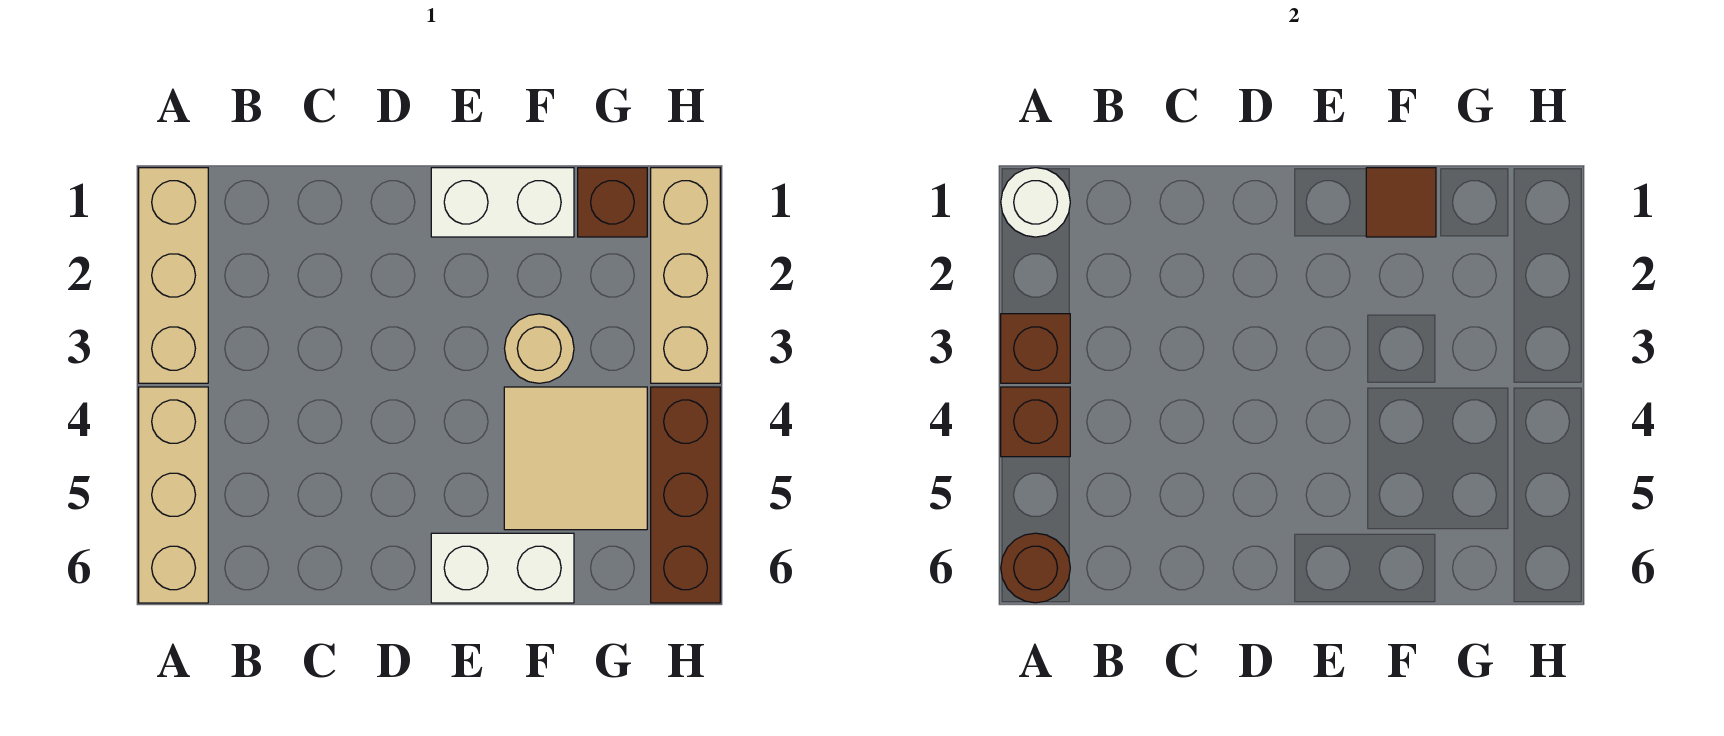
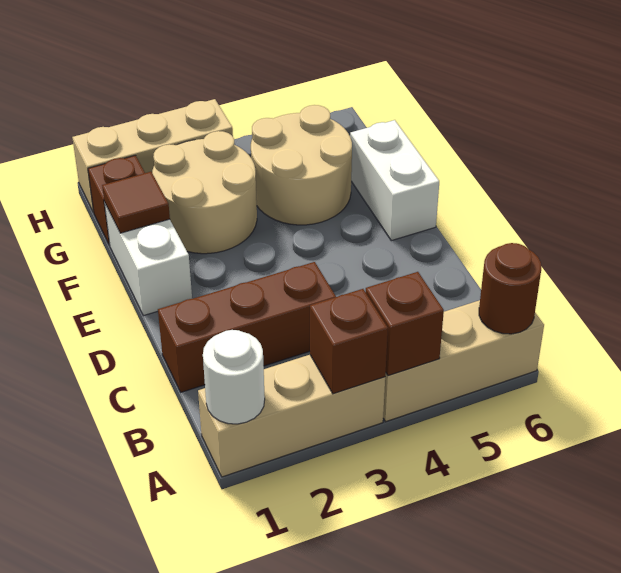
tan round brick F3 level 1 -> tan round brick F2:G3 level 1
tan tile F4:G5 level 1 -> tan round brick F4:G5 level 1
brown brick H4:H6 level 1 -> brown brick C1:C3 level 1

